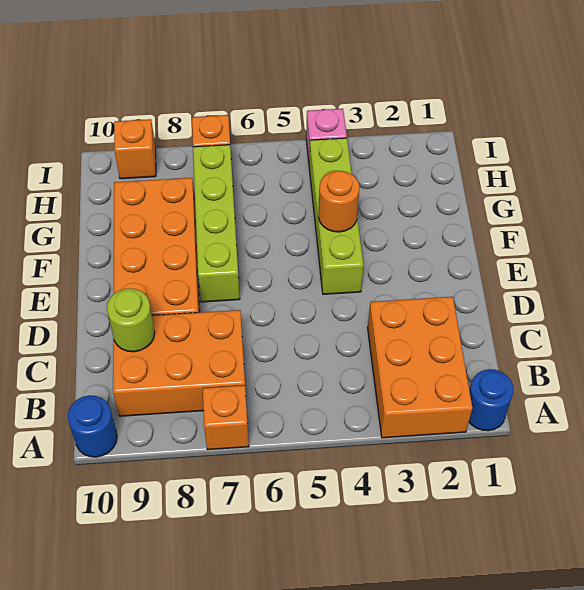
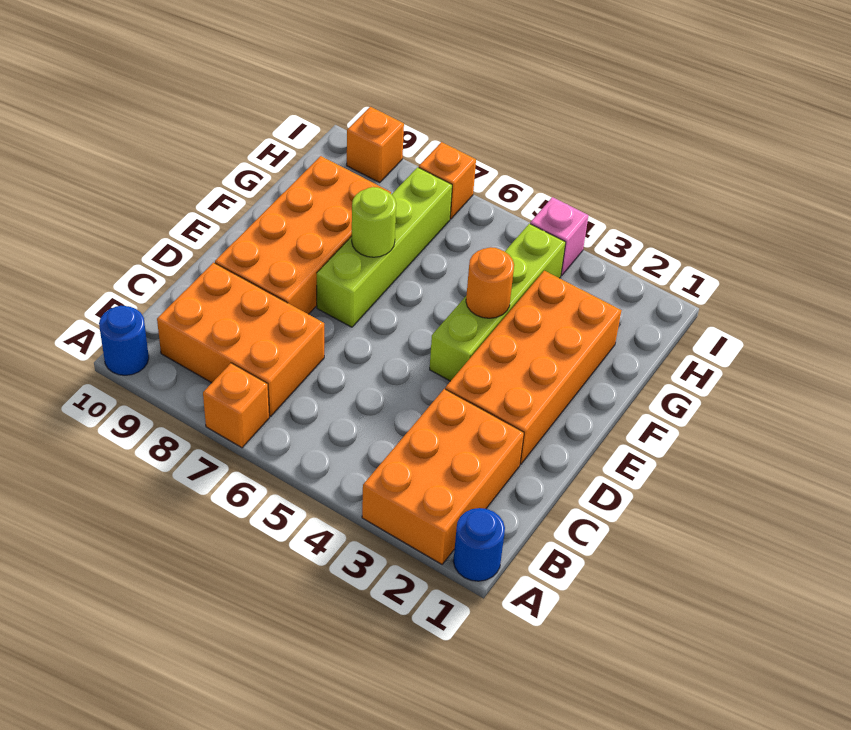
lime round brick C9 level 2 -> lime round brick F7 level 2
none -> orange brick D2:G3 level 1

